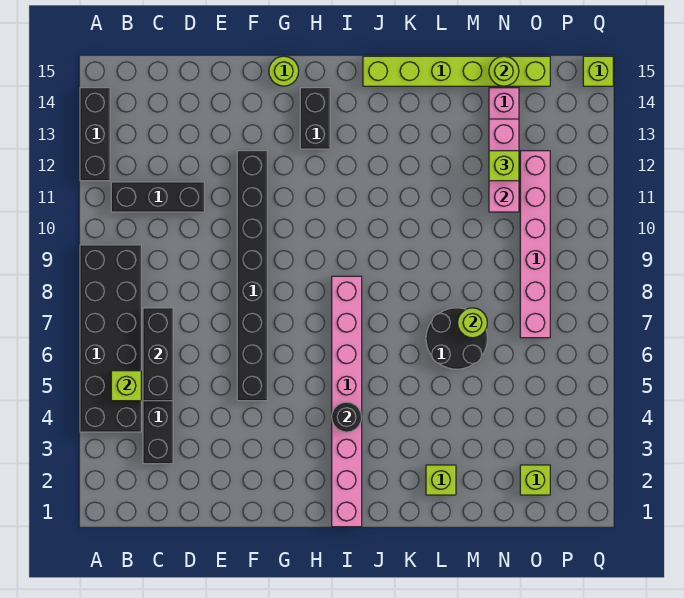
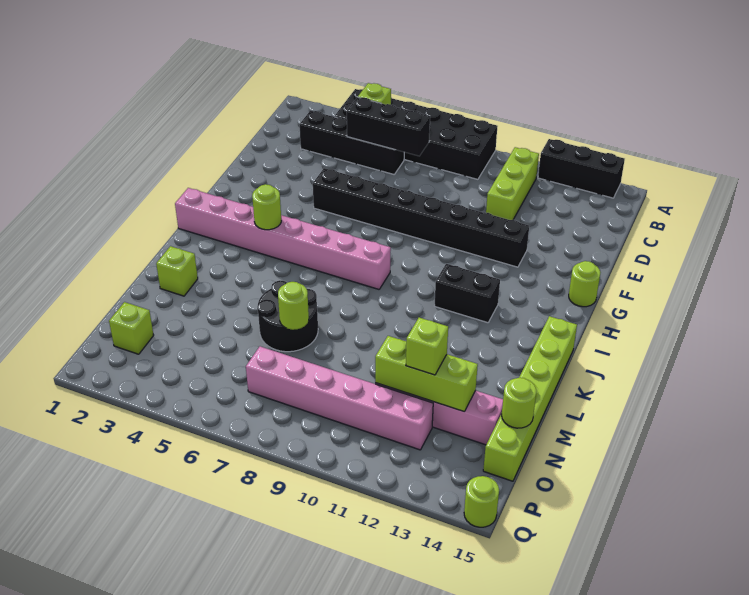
black brick B11:D11 level 1 -> lime brick B11:D11 level 1
black brick H13:H14 level 1 -> black brick I11:I12 level 1
black round brick I4 level 2 -> lime round brick I4 level 2
pink brick N11:N13 level 2 -> lime brick N11:N13 level 2
lime brick Q15 level 1 -> lime round brick Q15 level 1

